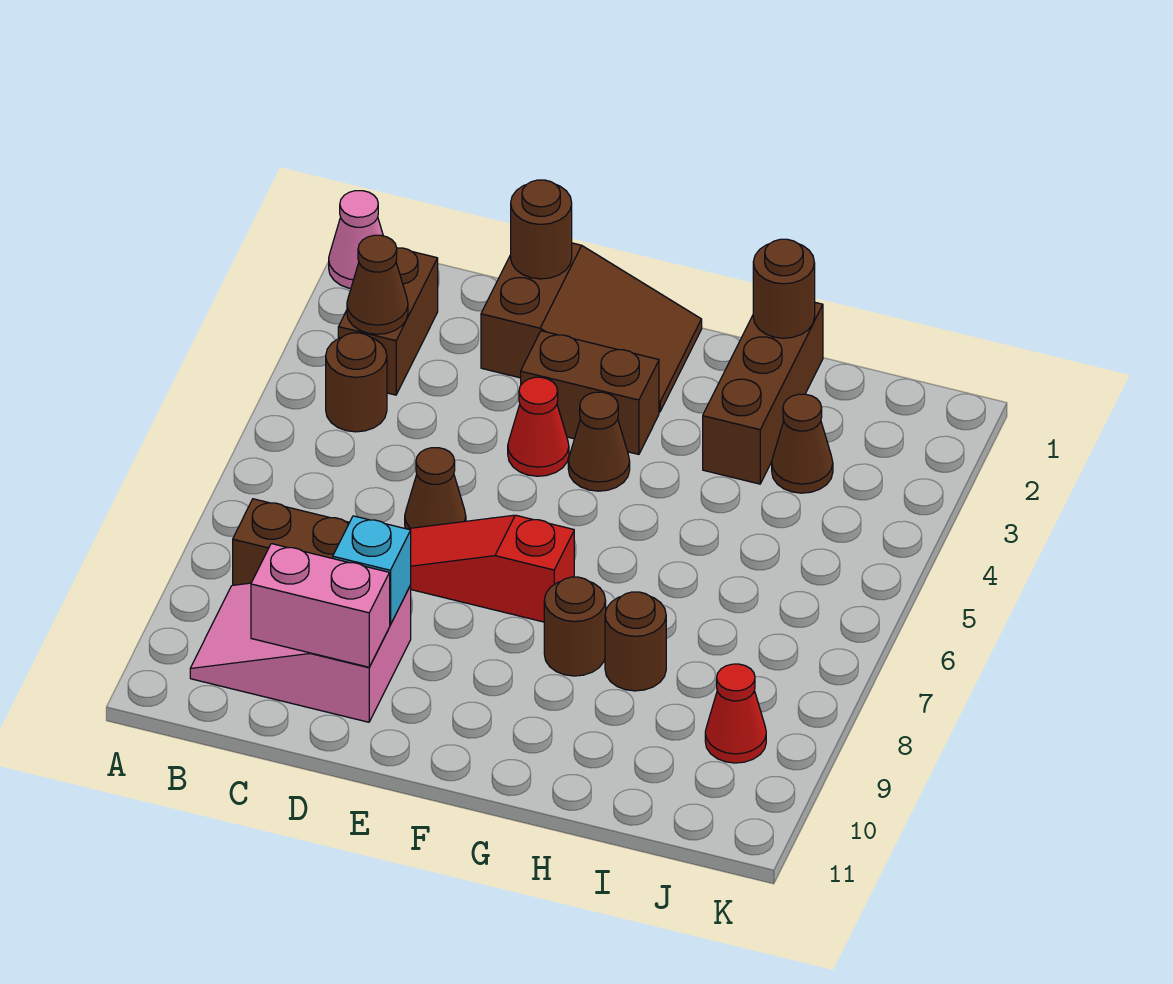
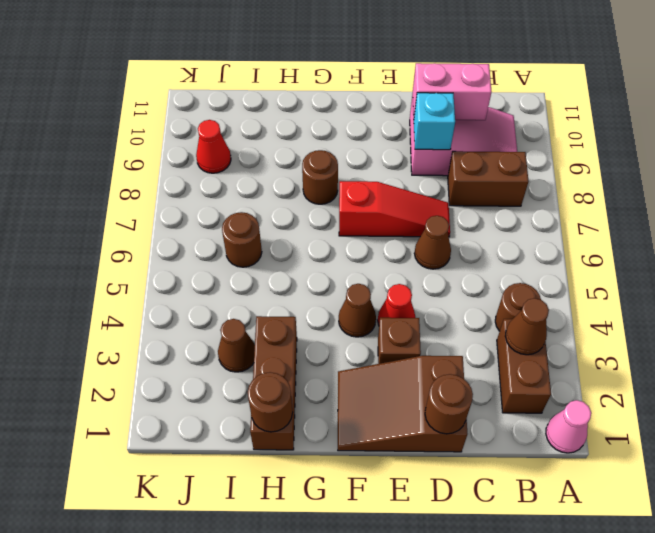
brown brick E3:F3 level 1 -> brown brick E3 level 1
brown round brick H8 level 1 -> brown round brick I6 level 1

